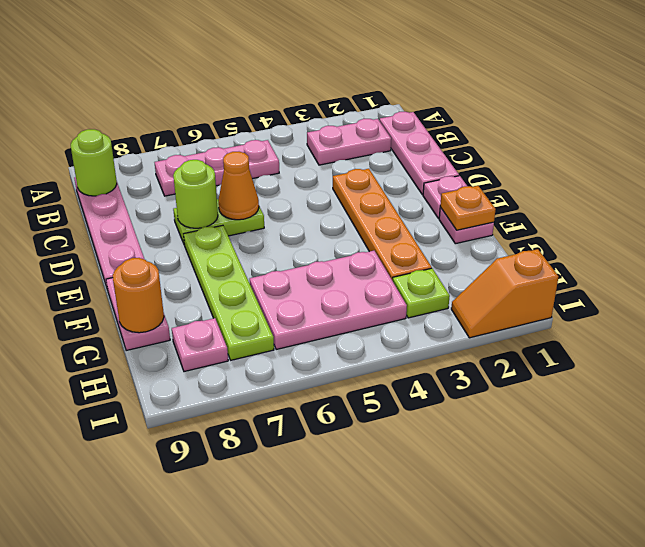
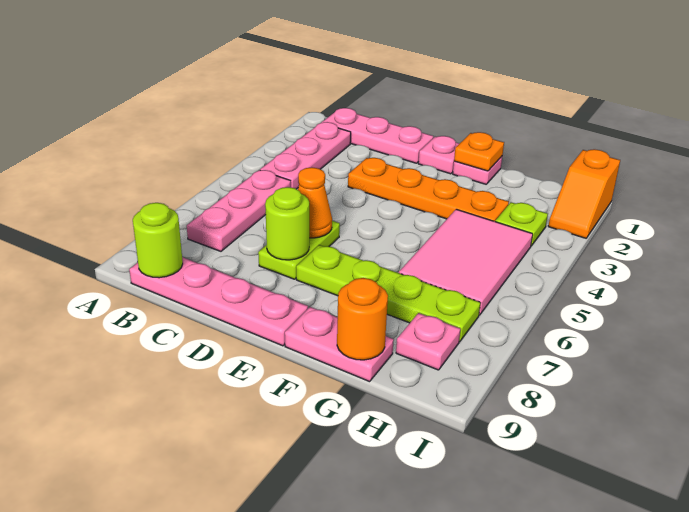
pink plate B2:B3 level 1 -> pink plate B2:B4 level 1
pink plate G4:H6 level 1 -> pink tile G4:H6 level 1

